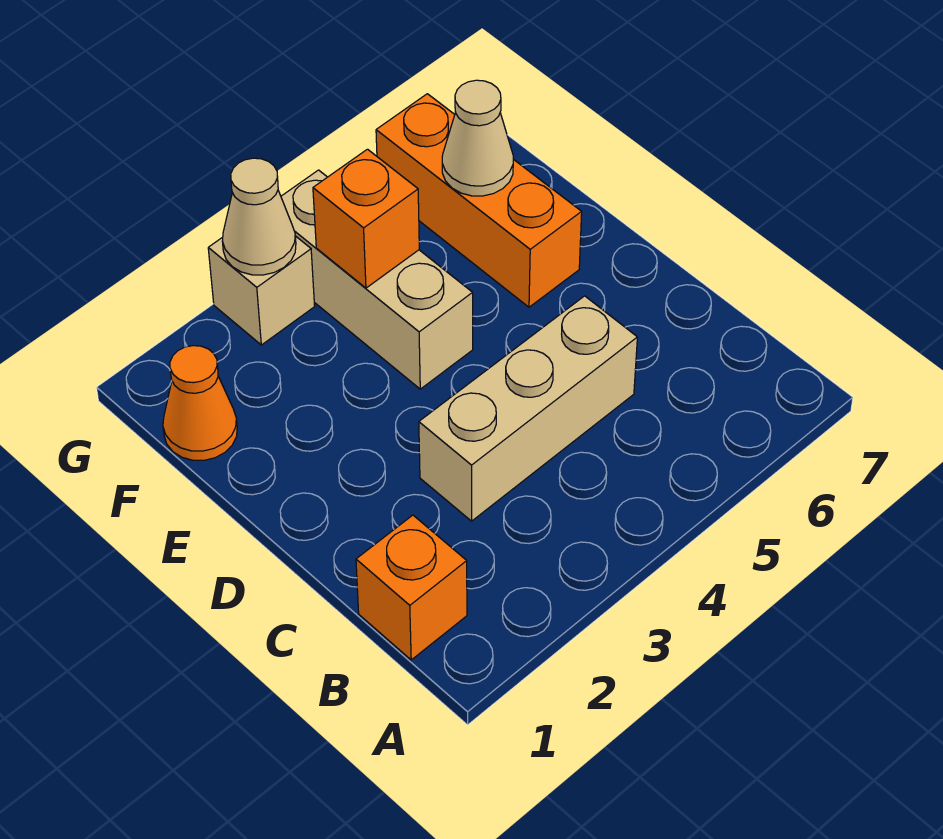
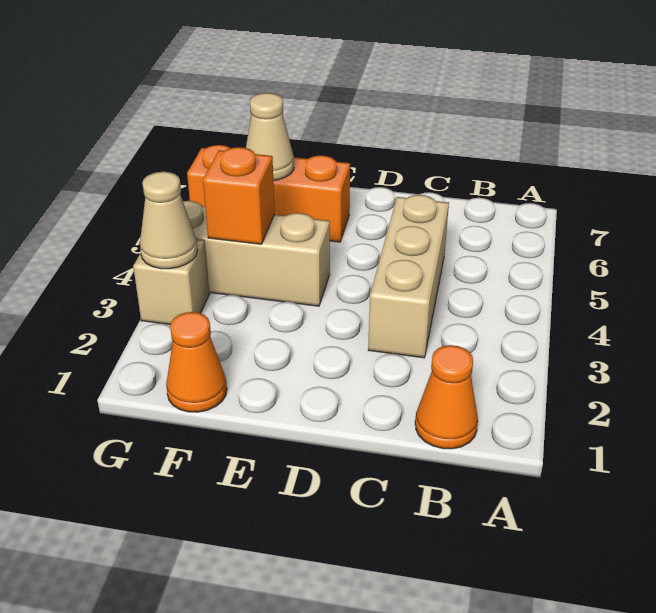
orange brick B1 level 1 -> orange cone B1 level 1

